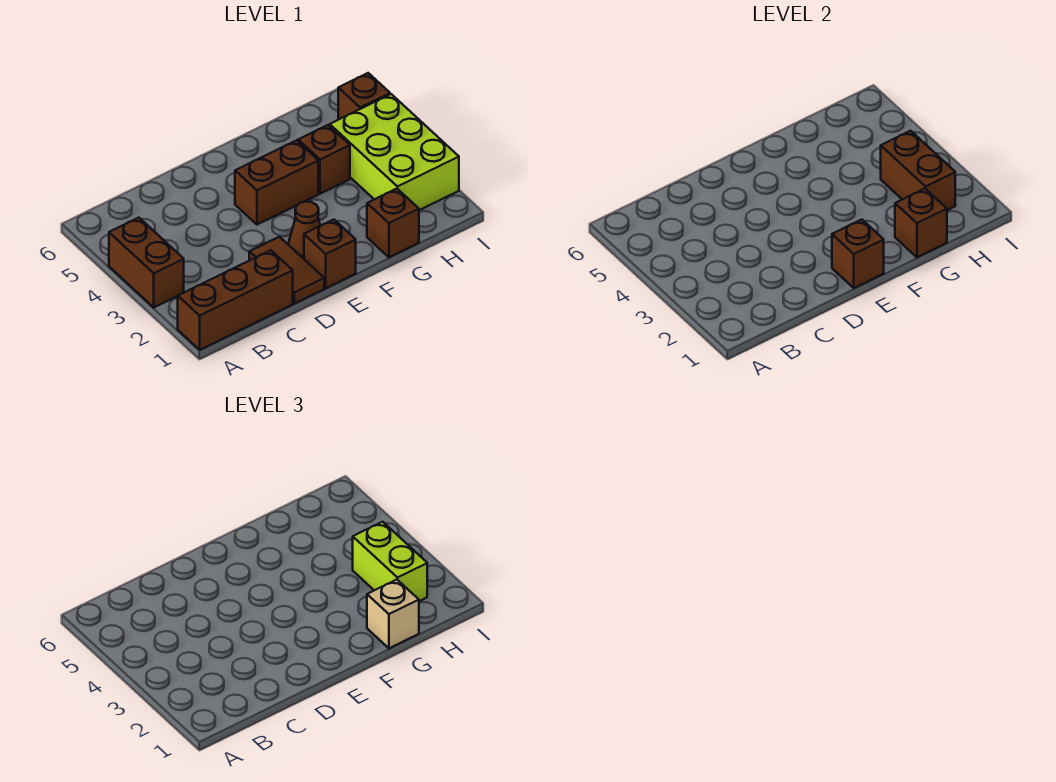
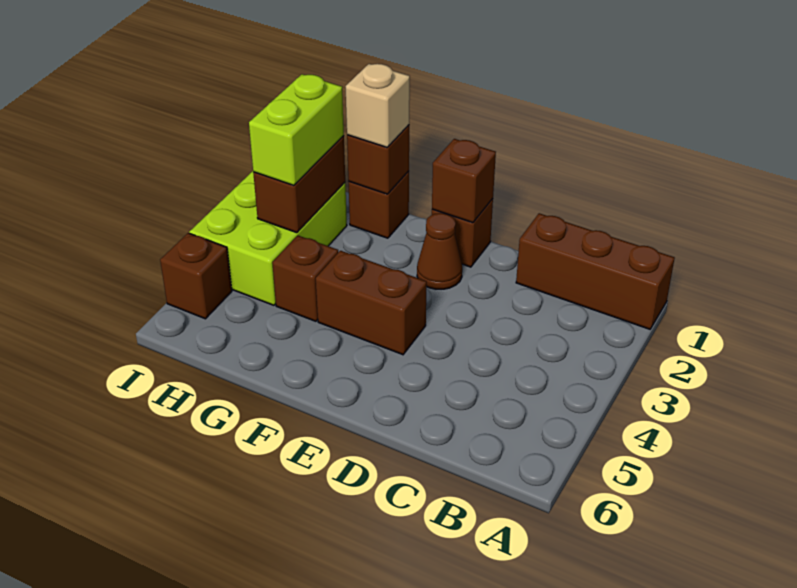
brown brick A3:A4 level 1 -> none
brown tile D1:D2 level 1 -> none

